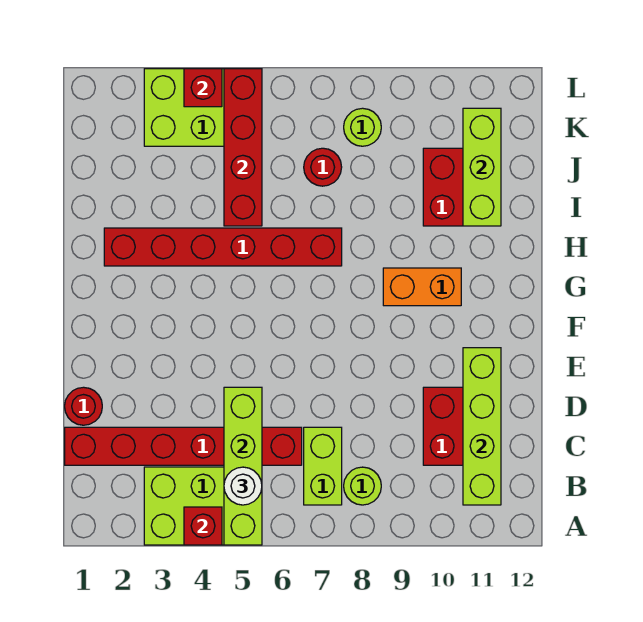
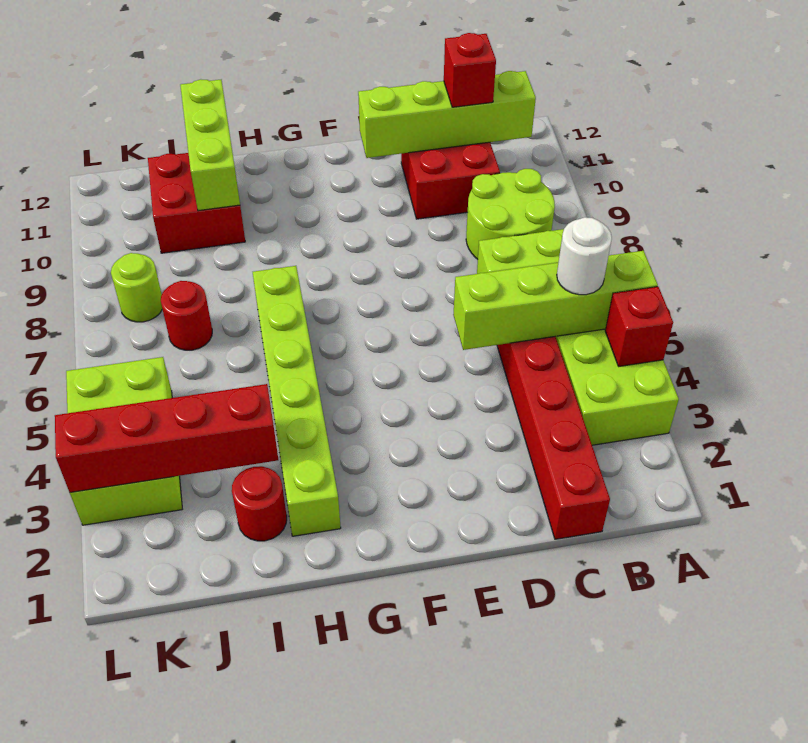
lime round brick B8 level 1 -> lime round brick B8:C9 level 1
red round brick D1 level 1 -> red round brick I2 level 1
orange brick G9:G10 level 1 -> none
red brick H2:H7 level 1 -> lime brick H2:H7 level 1
red brick I5:L5 level 2 -> red brick I3:L3 level 2
lime brick I11:K11 level 2 -> lime brick I10:I12 level 2
red brick L4 level 2 -> red brick C11 level 3

